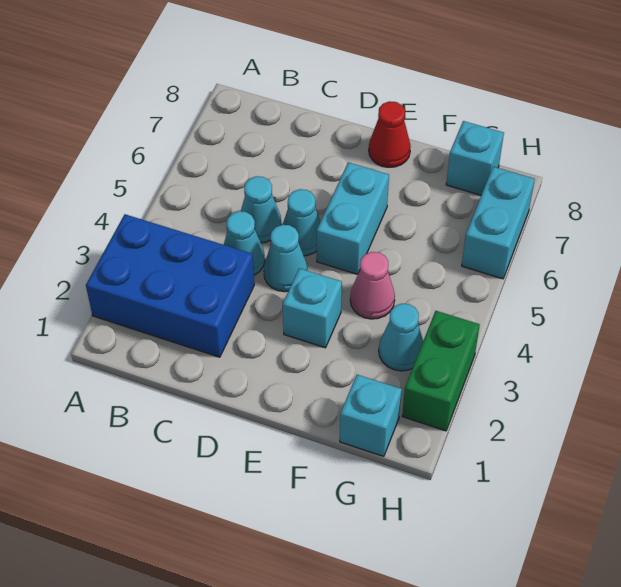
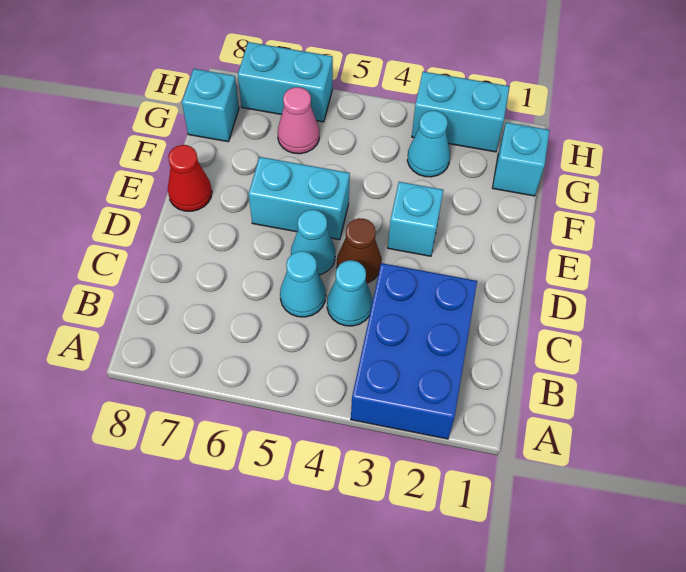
cyan cone D4 level 1 -> brown cone D4 level 1
pink cone F4 level 1 -> pink cone G6 level 1
green brick H2:H3 level 1 -> cyan brick H2:H3 level 1

